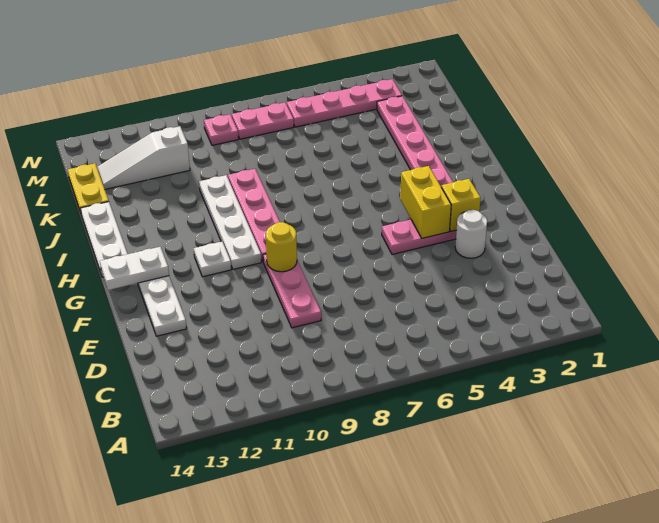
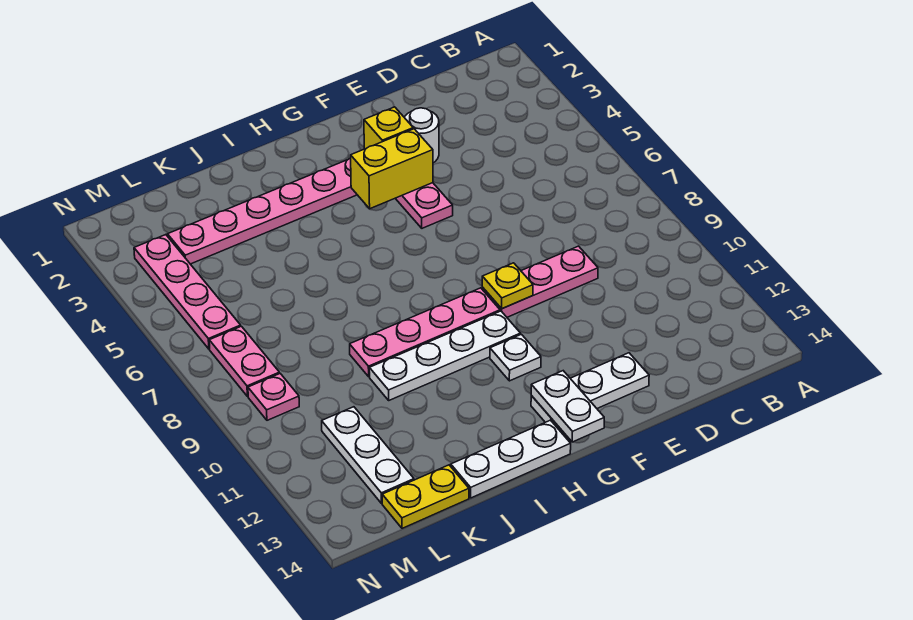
yellow round brick F9 level 2 -> yellow plate F9 level 2
white slope L11:L13 level 1 top 11 -> white plate L11:L13 level 1

